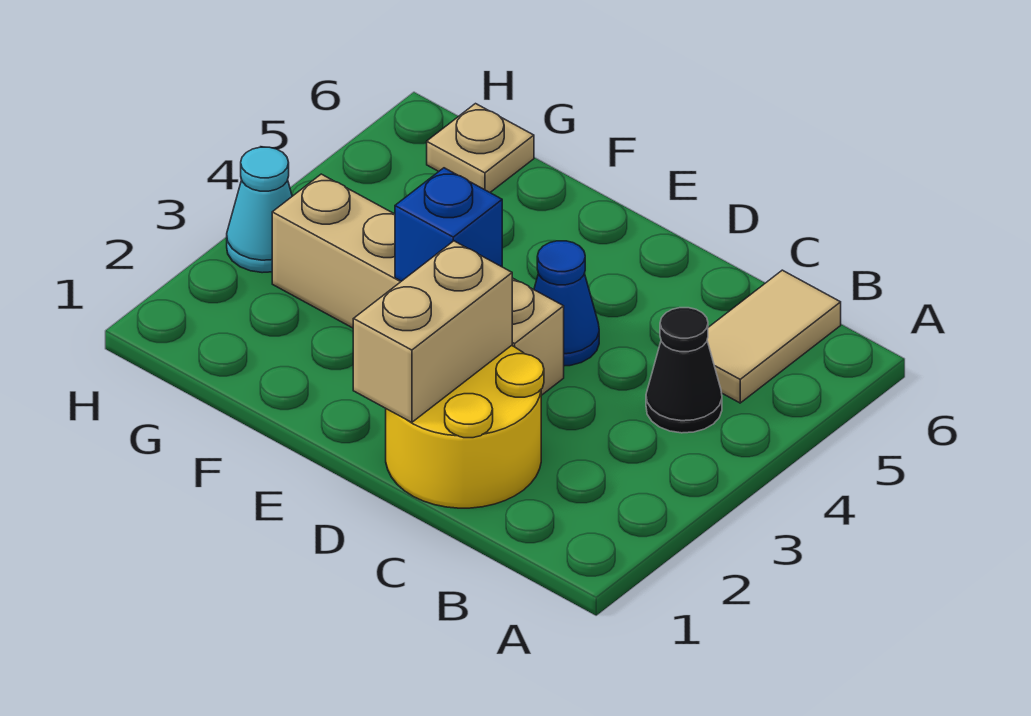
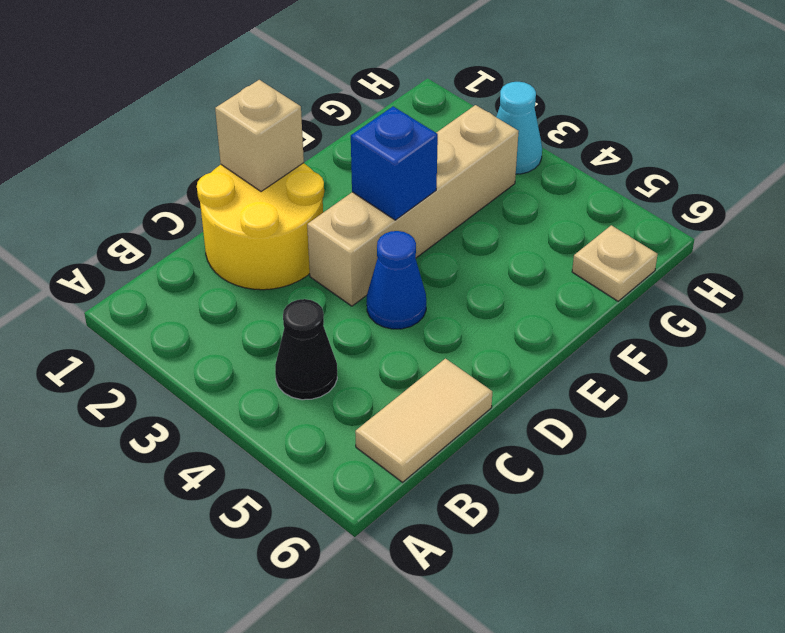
tan tile B5:B6 level 1 -> tan tile B6:C6 level 1
tan brick D1:D2 level 2 -> tan brick D1 level 2

